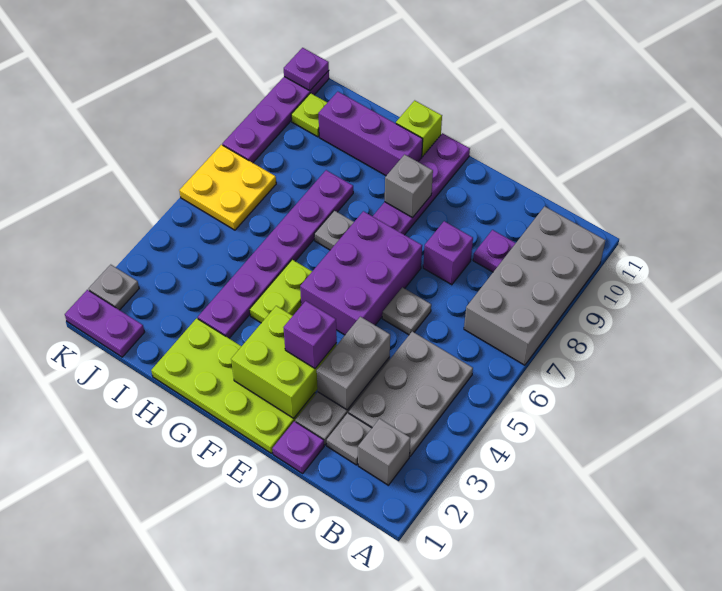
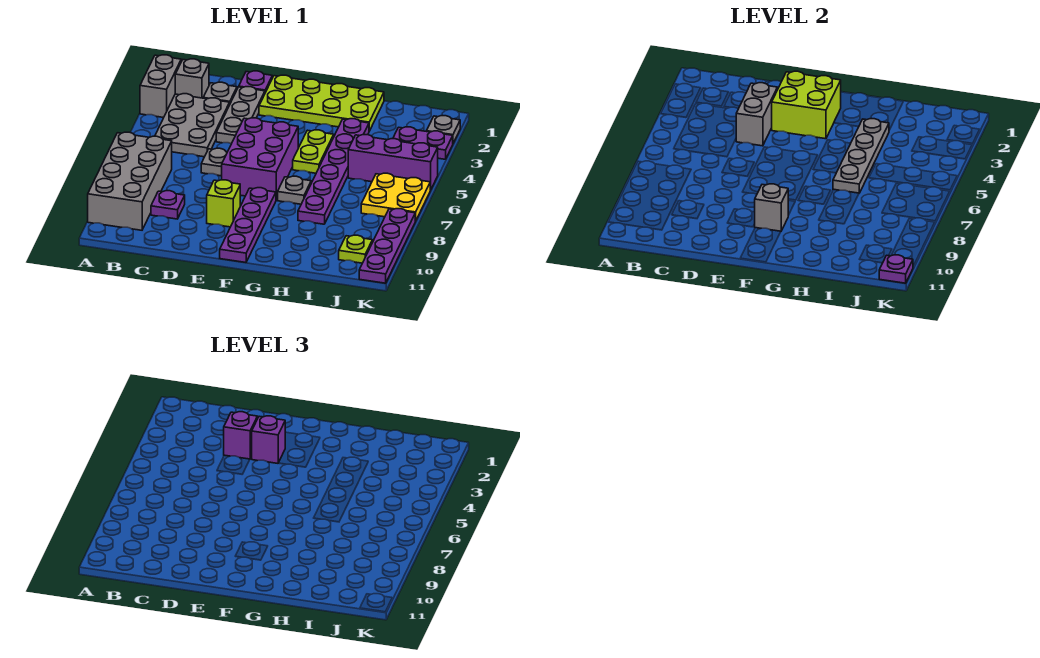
none -> grey brick A2:A3 level 1
purple brick D8 level 1 -> purple brick D3 level 3
purple brick G10:I10 level 1 -> purple brick I5:K5 level 1
lime brick G11 level 1 -> lime brick E9 level 1
none -> grey plate H3:H6 level 2
purple plate J1:K1 level 1 -> purple plate J3:K3 level 1

